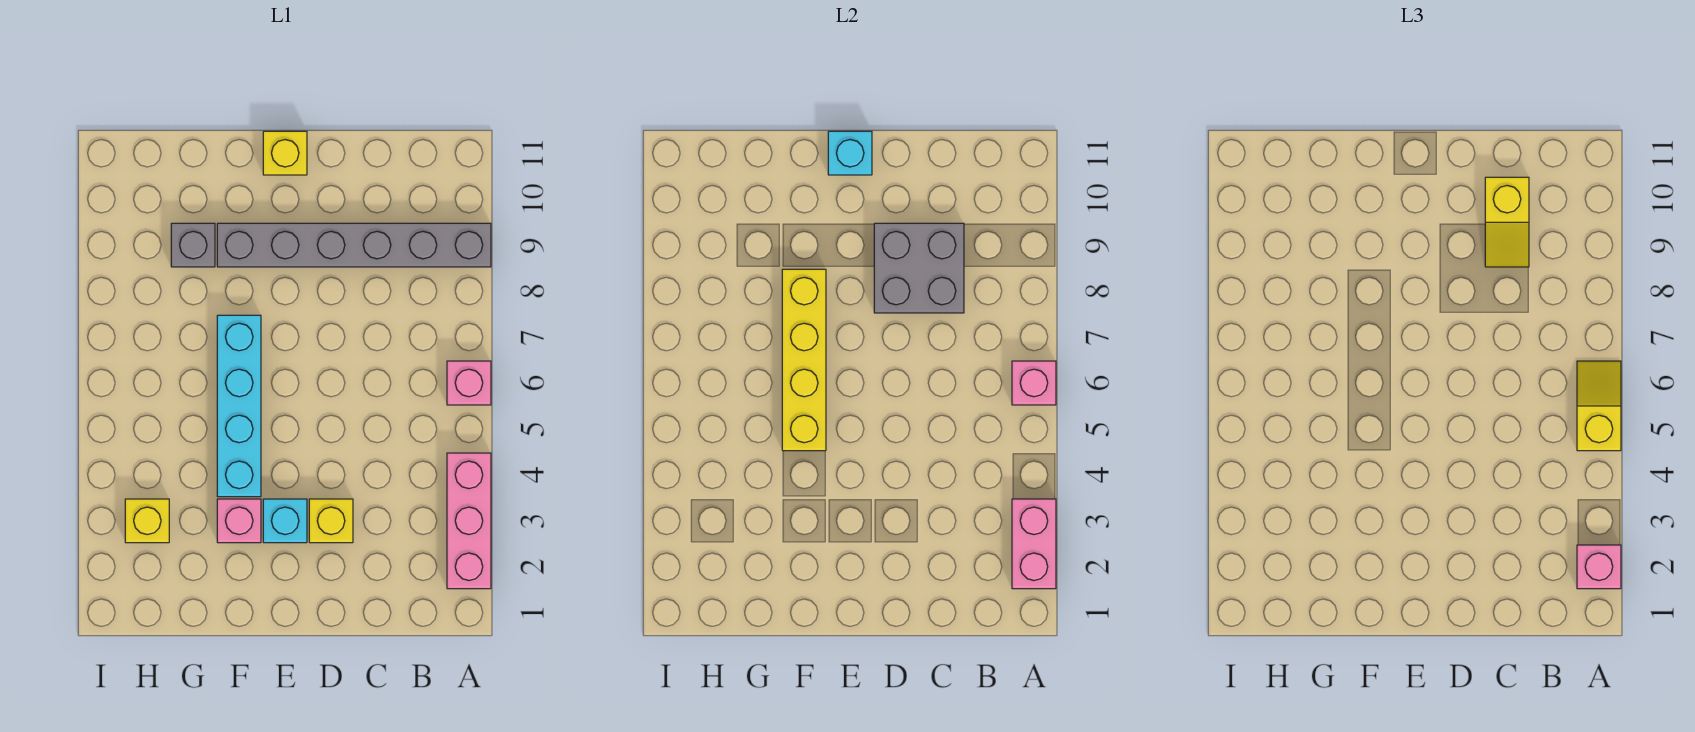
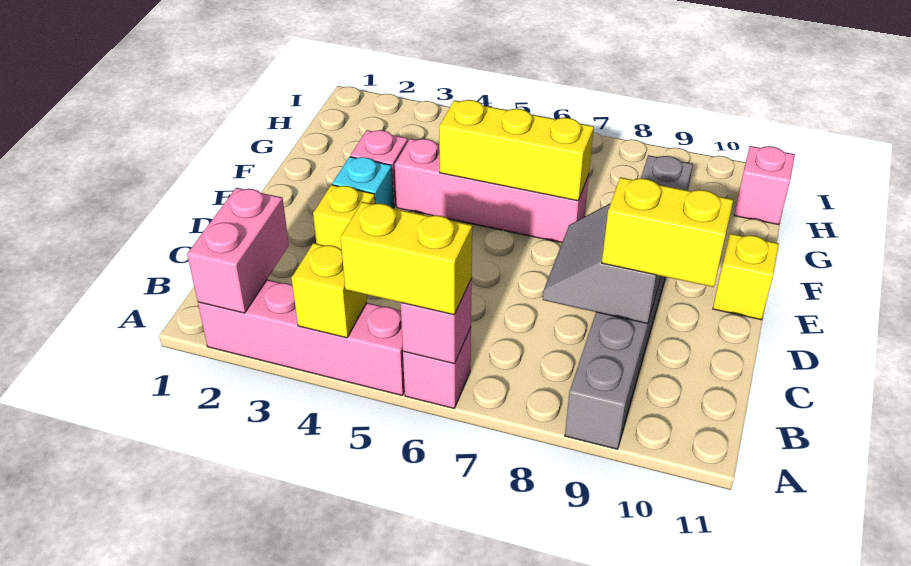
pink brick A2:A4 level 1 -> pink brick A2:A5 level 1
pink brick A2:A3 level 2 -> pink brick A2:B2 level 2
pink brick A2 level 3 -> pink brick H11 level 1
yellow slope A5:A6 level 3 top 5 -> yellow brick A5:A6 level 3
grey brick C8:D9 level 2 -> grey slope C8:D9 level 2 top 9
yellow slope C9:C10 level 3 top 10 -> yellow brick C9:C10 level 3
cyan brick E11 level 2 -> none
cyan brick F4:F7 level 1 -> pink brick F4:F7 level 1
yellow brick F5:F8 level 2 -> yellow brick F5:F7 level 2
yellow brick H3 level 1 -> yellow brick A4 level 2

